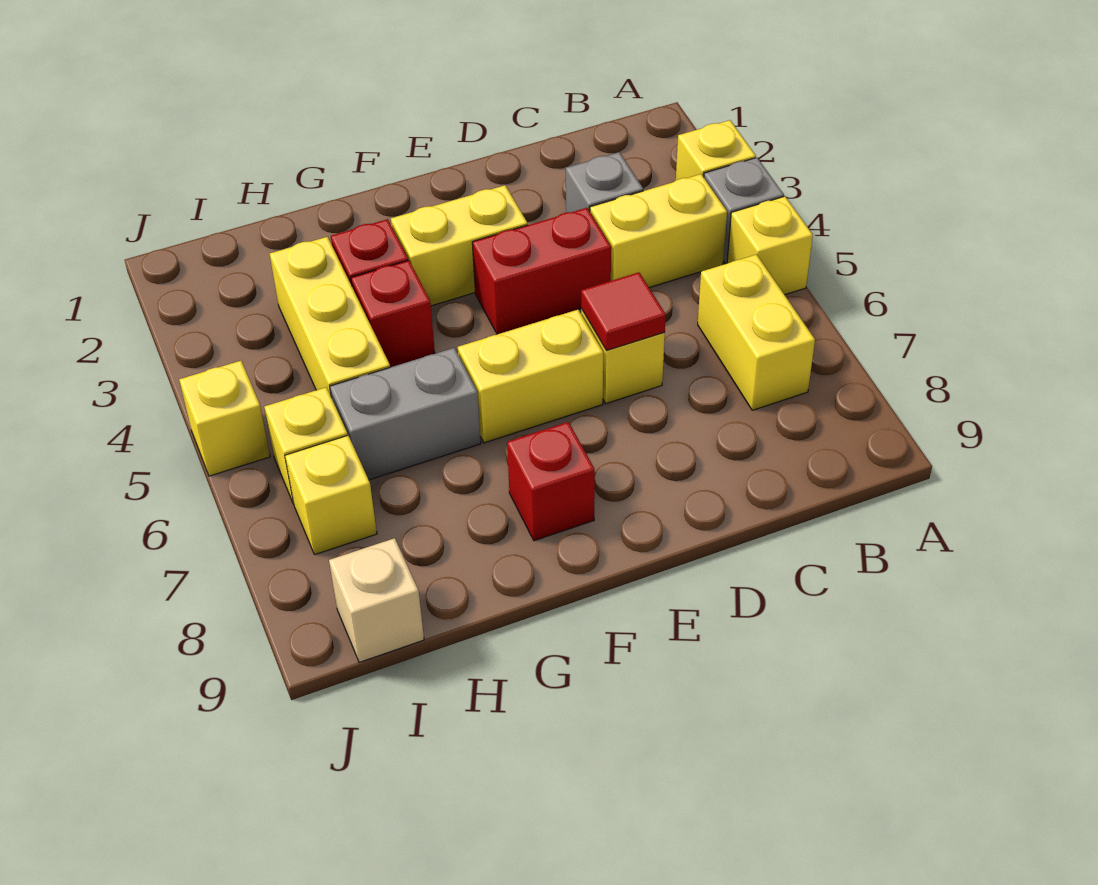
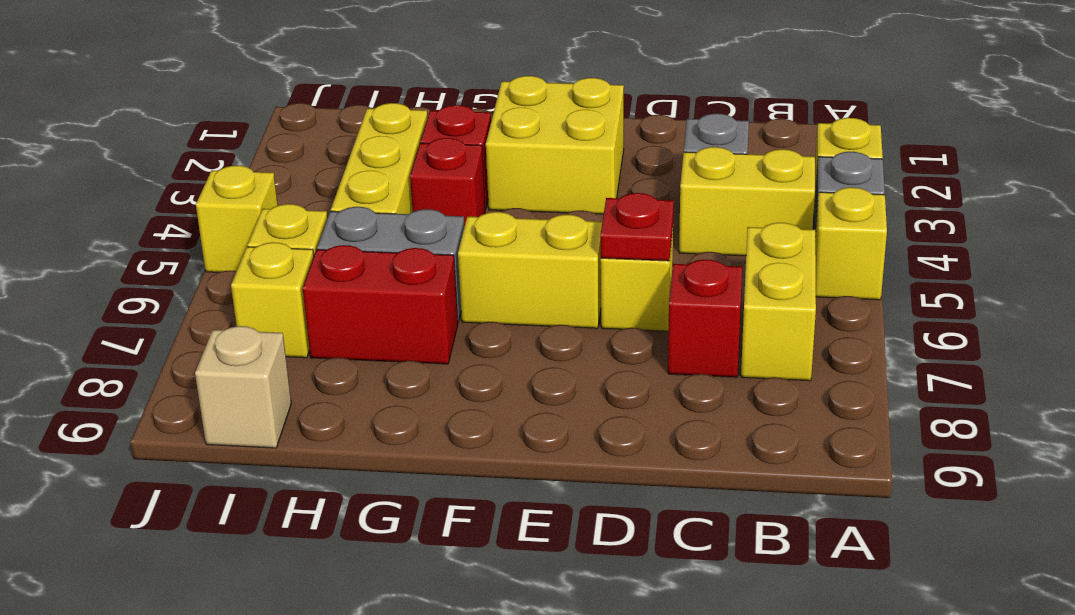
red brick D4:E4 level 1 -> red brick G7:H7 level 1
red tile D6 level 2 -> red plate D6 level 2
yellow brick E3:F3 level 1 -> yellow brick E2:F3 level 1
red brick F8 level 1 -> red brick C7 level 1

